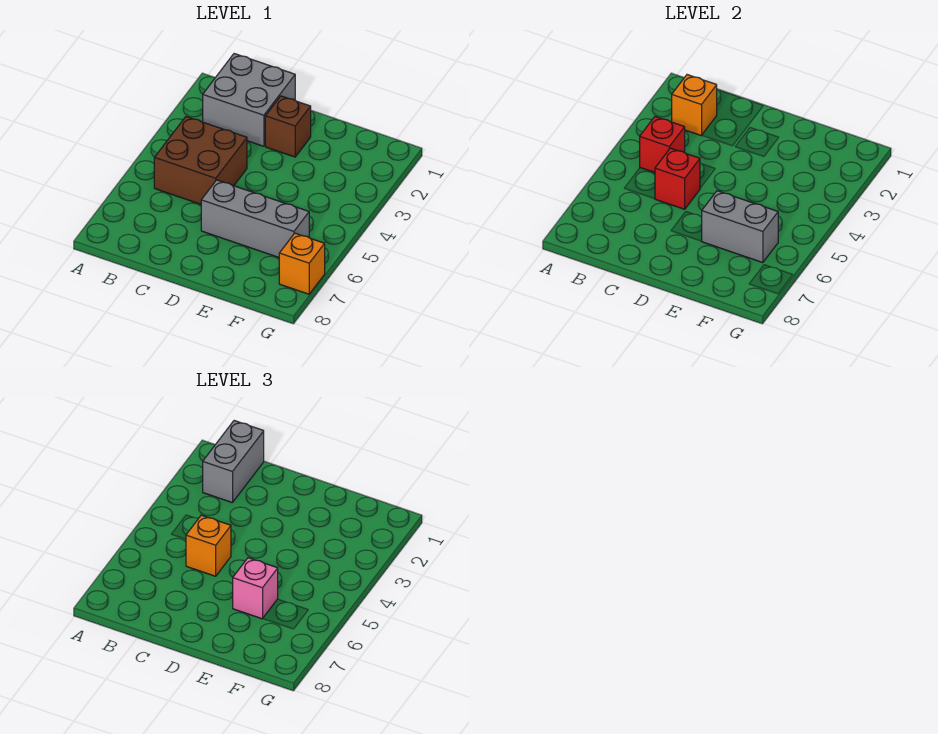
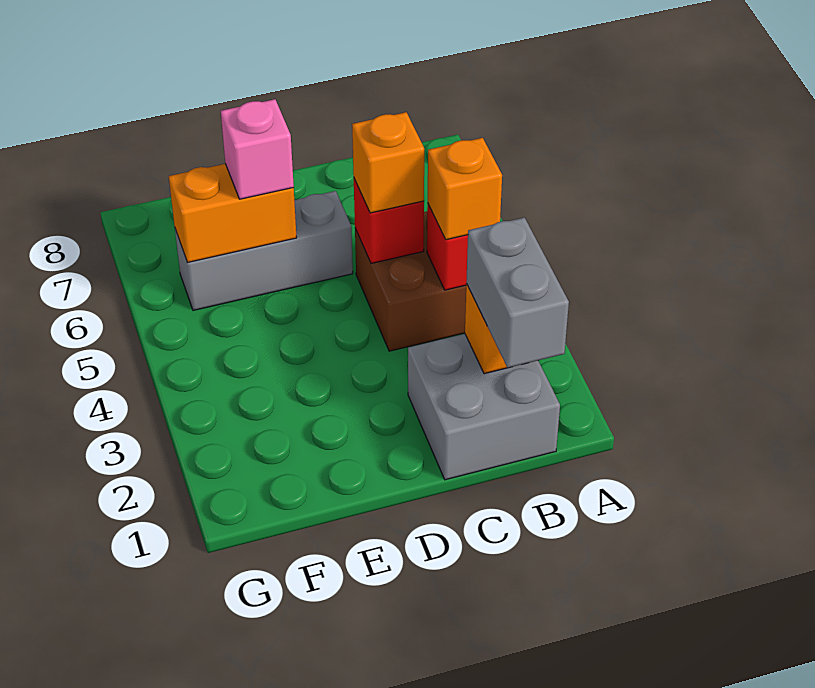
brown brick D2 level 1 -> none
grey brick E6:F6 level 2 -> orange brick E6:F6 level 2
orange brick G7 level 1 -> orange brick B4 level 3

